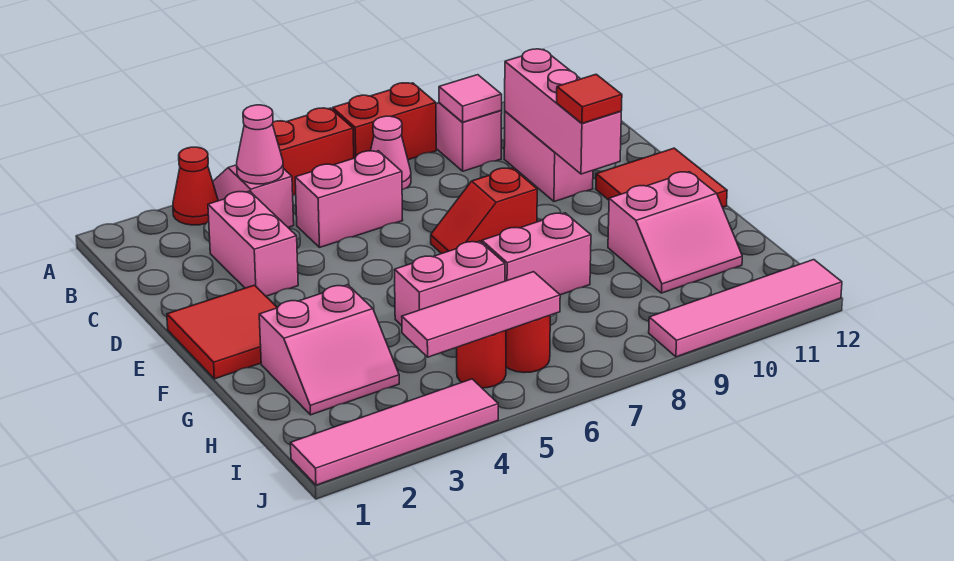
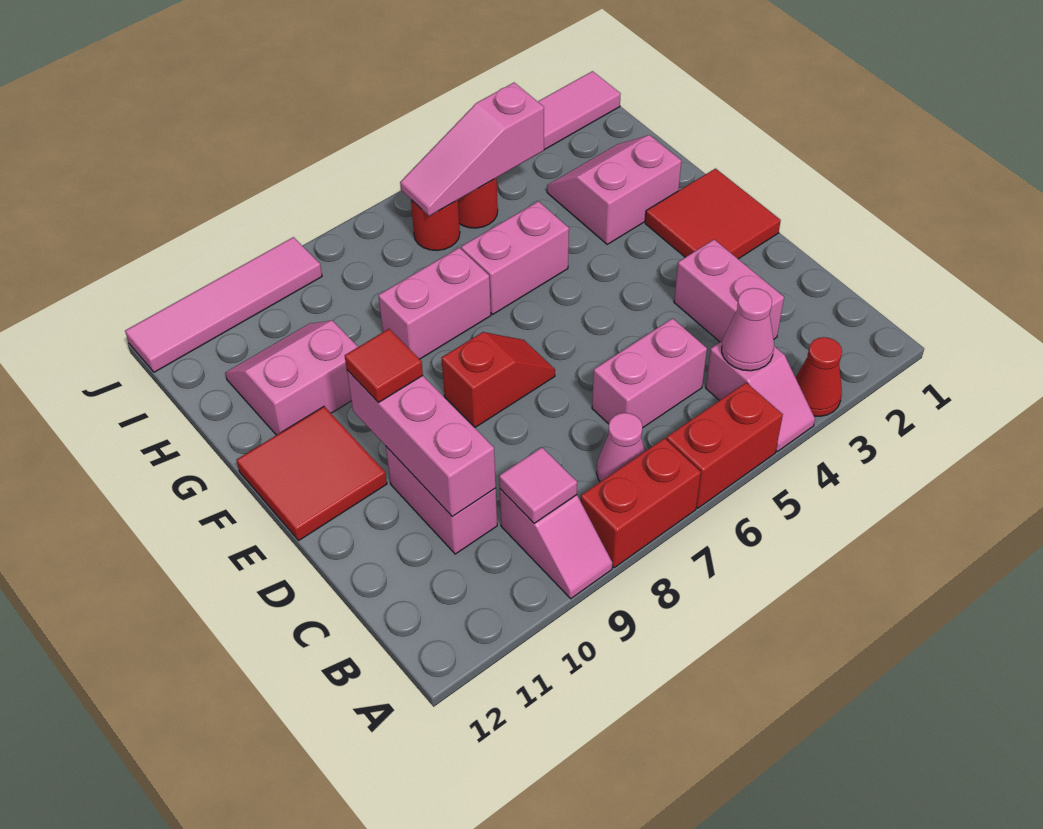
pink tile I4:I6 level 2 -> pink slope I4:I6 level 2 top 4

